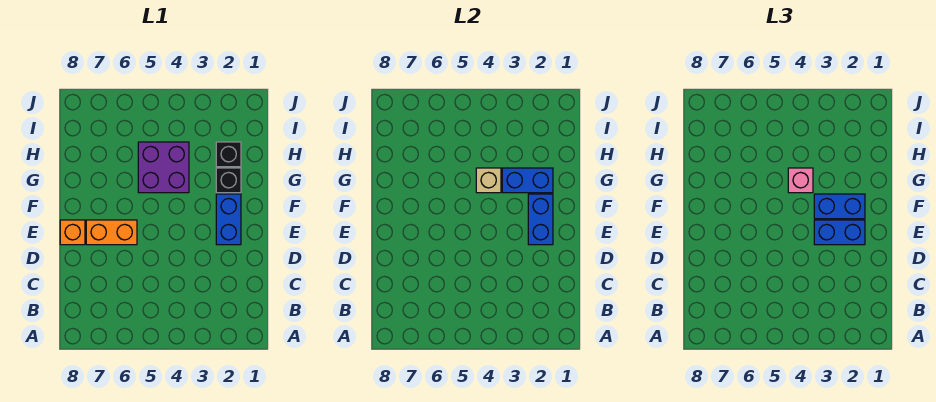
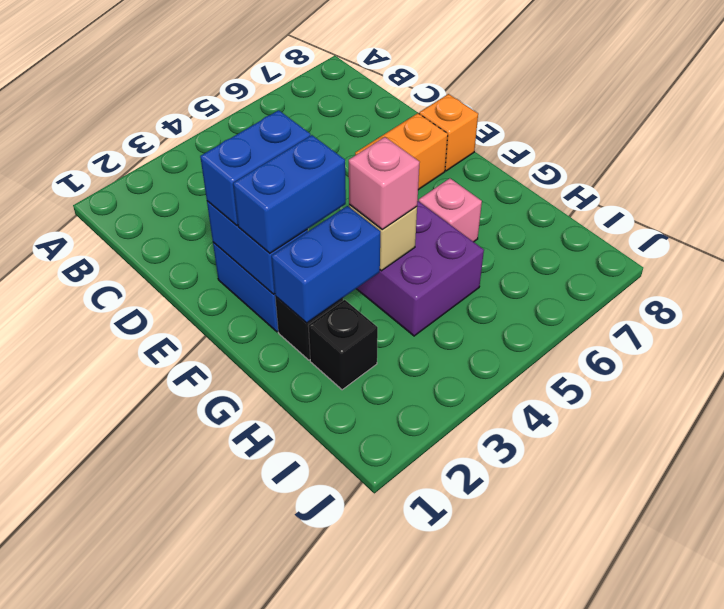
none -> pink brick G6 level 1

